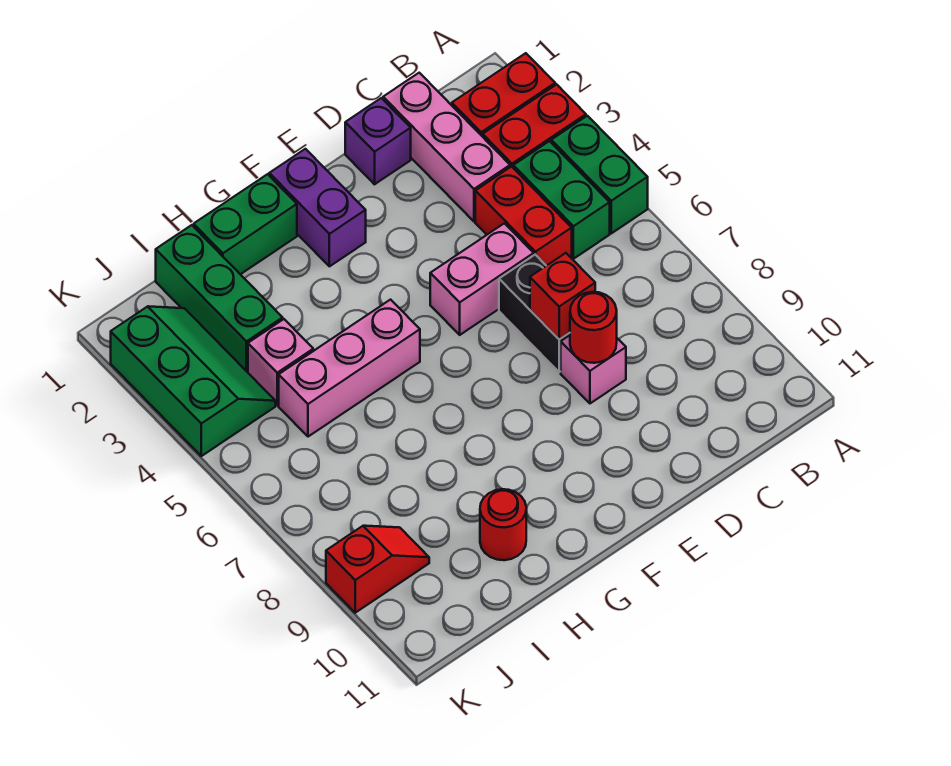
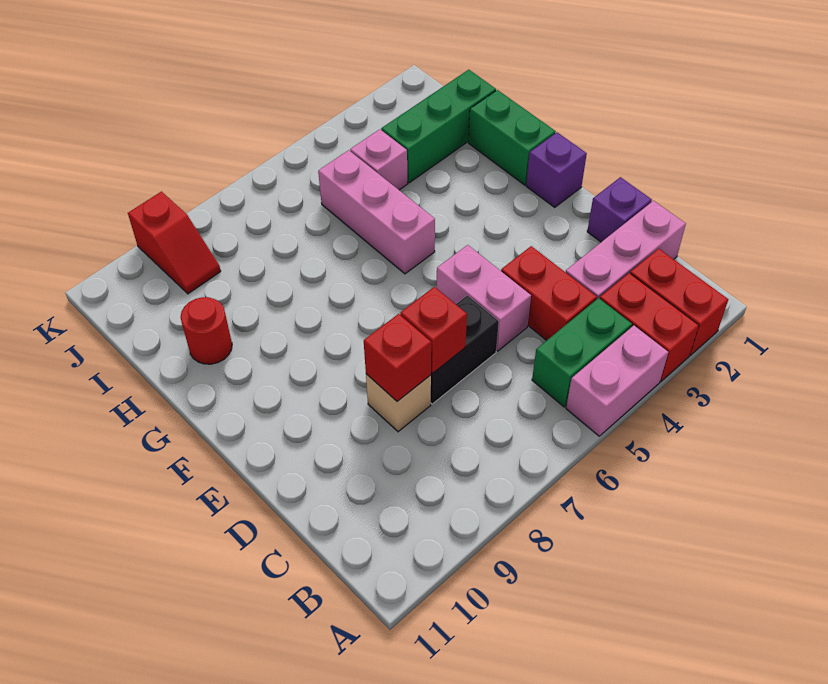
green brick A4:A5 level 1 -> pink brick A4:A5 level 1
red brick C4:C5 level 1 -> red brick C4:D4 level 1
pink brick D8 level 1 -> tan brick D8 level 1
red round brick D8 level 2 -> red brick D8 level 2
purple brick F1:F2 level 1 -> purple brick F1 level 1
green slope J2:K4 level 1 top K -> none

